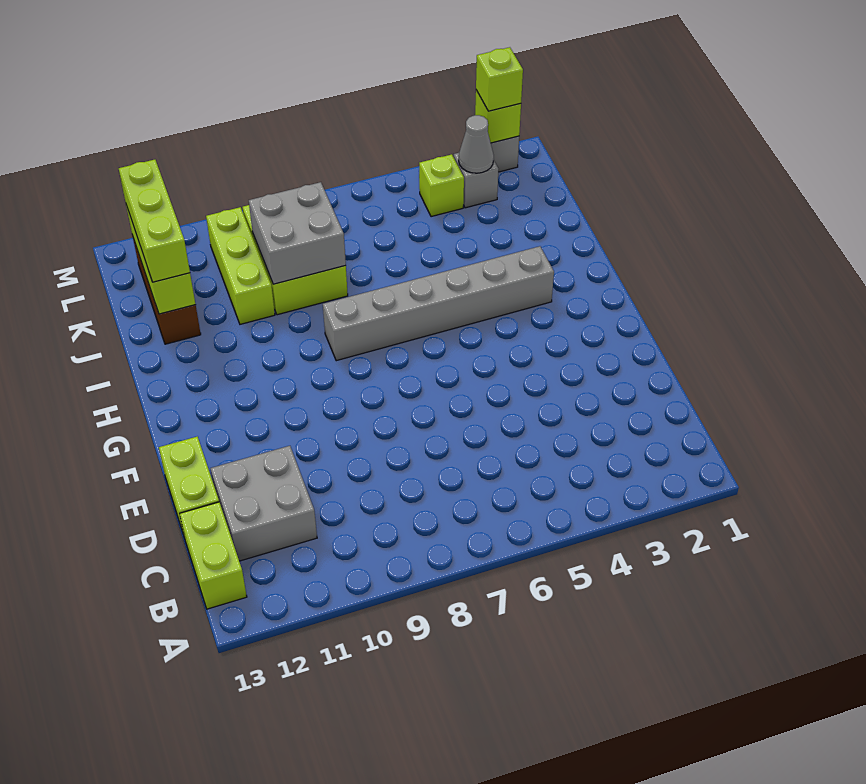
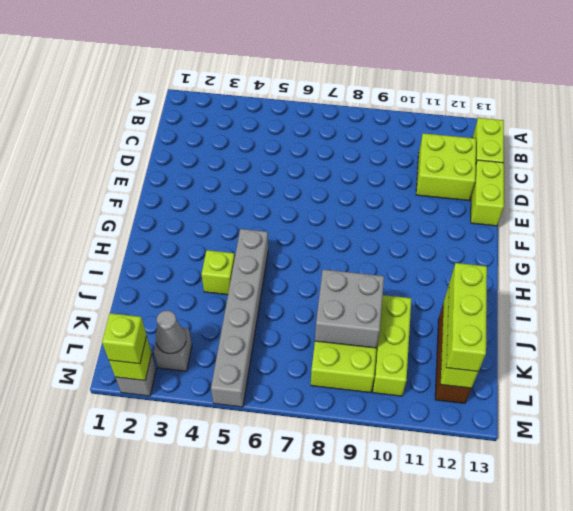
grey brick C11:D12 level 1 -> lime brick C11:D12 level 1
grey brick H3:H8 level 1 -> grey brick H5:M5 level 1
lime brick L4 level 1 -> lime brick I4 level 1

